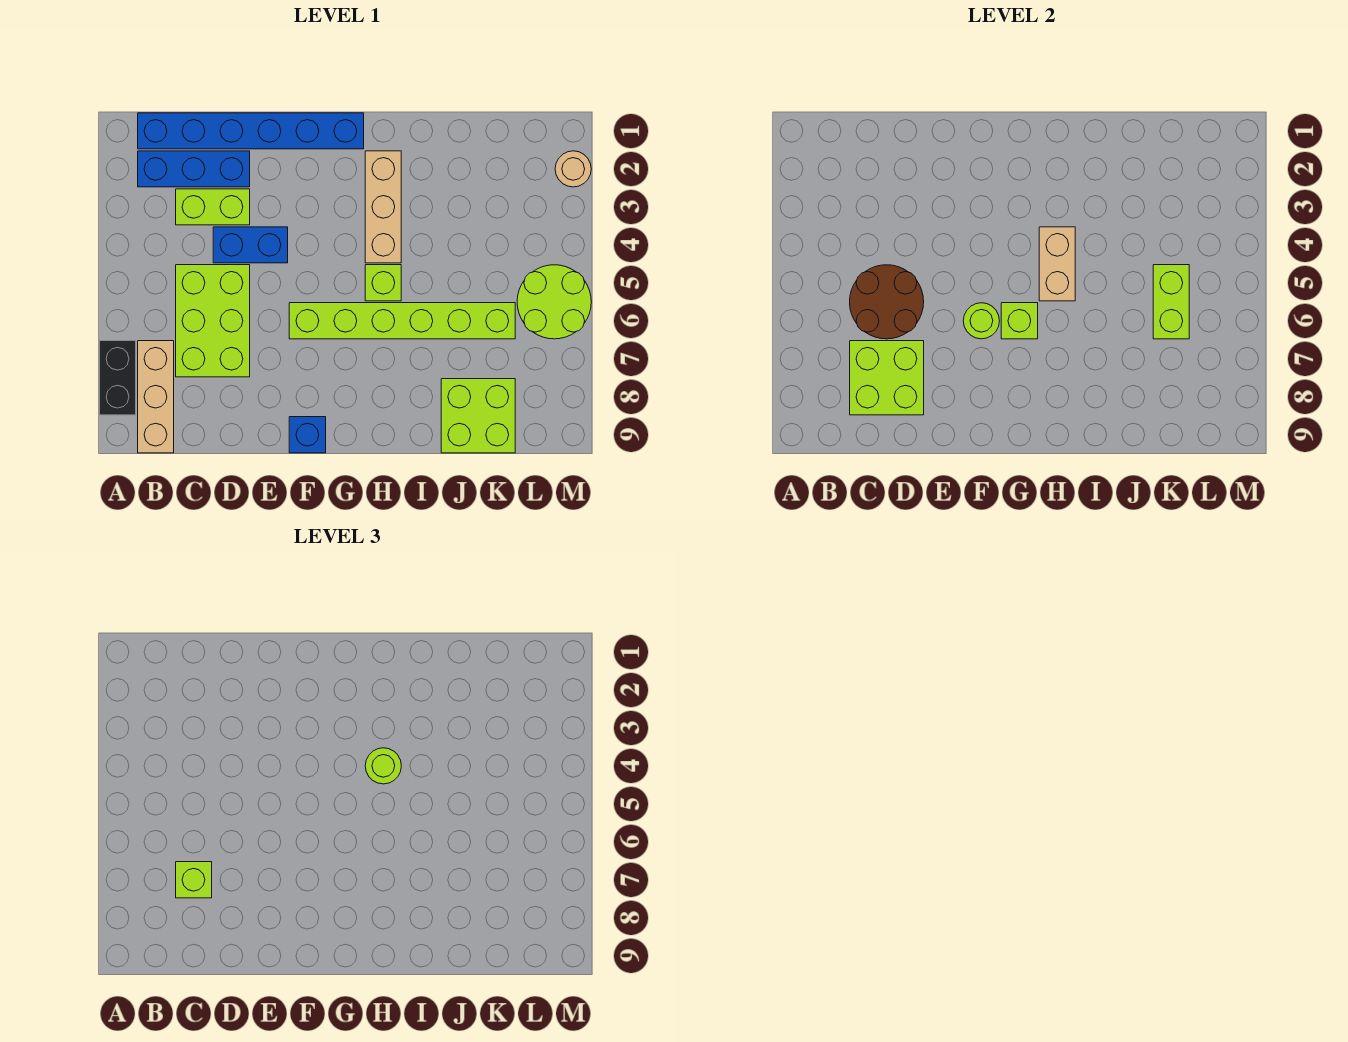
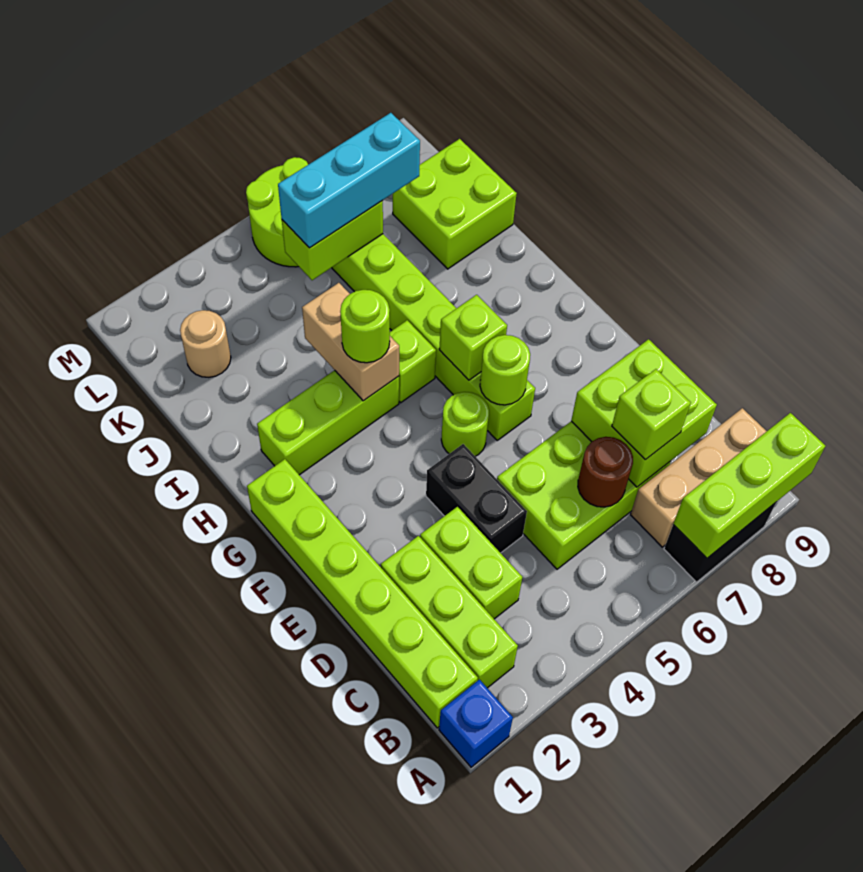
none -> lime brick A7:A9 level 2
blue brick B1:G1 level 1 -> lime brick B1:G1 level 1
blue brick B2:D2 level 1 -> lime brick B2:D2 level 1
brown round brick C5:D6 level 2 -> brown round brick C6 level 2
blue brick D4:E4 level 1 -> black brick D4:E4 level 1
none -> lime round brick F5 level 1
blue brick F9 level 1 -> blue brick A1 level 1
tan brick H2:H4 level 1 -> lime brick H2:H4 level 1
tan brick H4:H5 level 2 -> tan brick H4:I4 level 2
none -> cyan brick K5:K7 level 3
tan round brick M2 level 1 -> tan round brick K2 level 1

